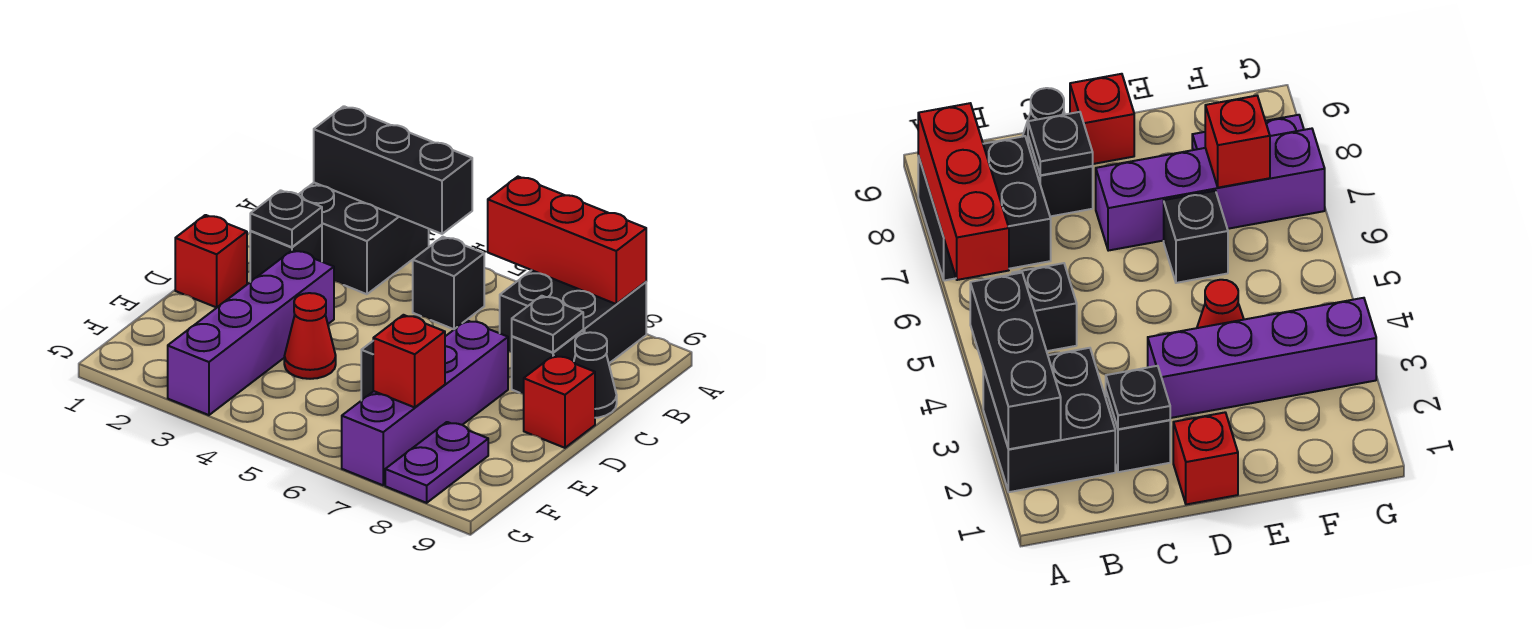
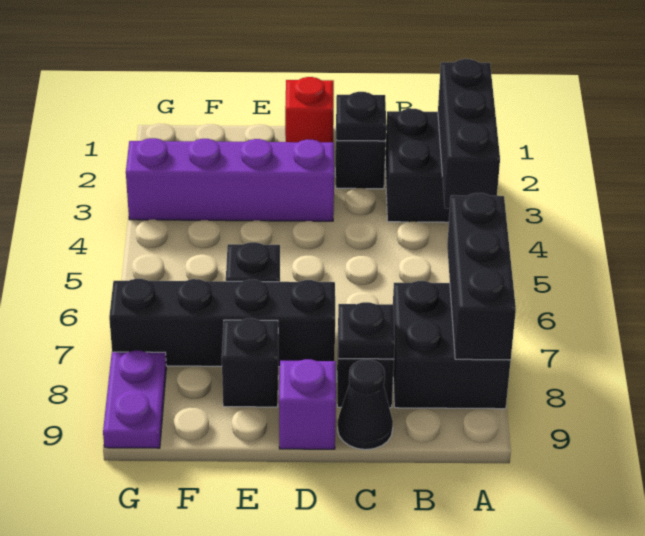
red brick A6:A8 level 2 -> black brick A6:A8 level 2
black brick B5 level 1 -> black brick E8 level 1
purple brick D7:G7 level 1 -> black brick D7:G7 level 1
red brick D9 level 1 -> purple brick D9 level 1
red cone E4 level 1 -> none
red brick F7 level 2 -> none
purple plate F8:G8 level 1 -> purple plate G8:G9 level 1

